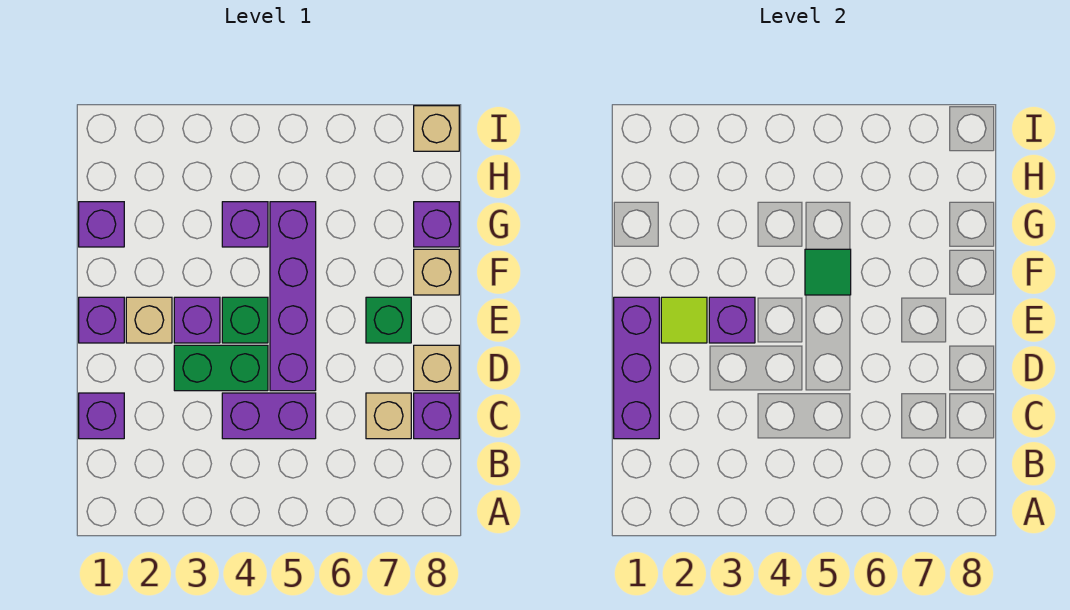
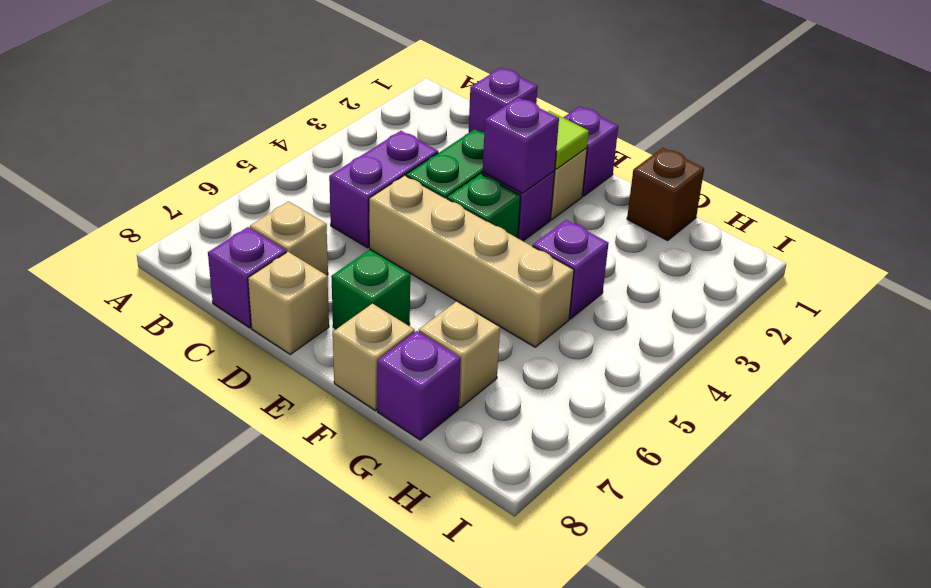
purple brick C1:E1 level 2 -> none
purple brick D5:G5 level 1 -> tan brick D5:G5 level 1
green tile F5 level 2 -> none
purple brick G1 level 1 -> brown brick G1 level 1
tan brick I8 level 1 -> tan brick G7 level 1

